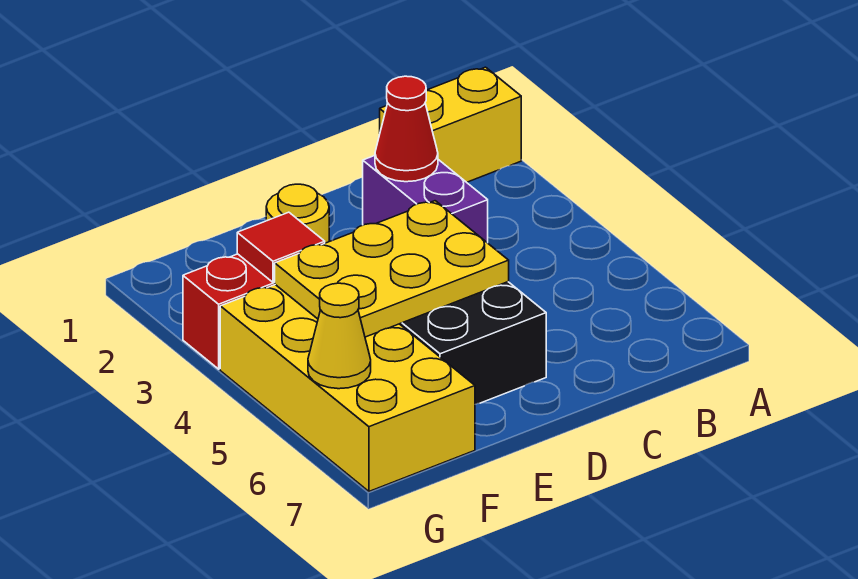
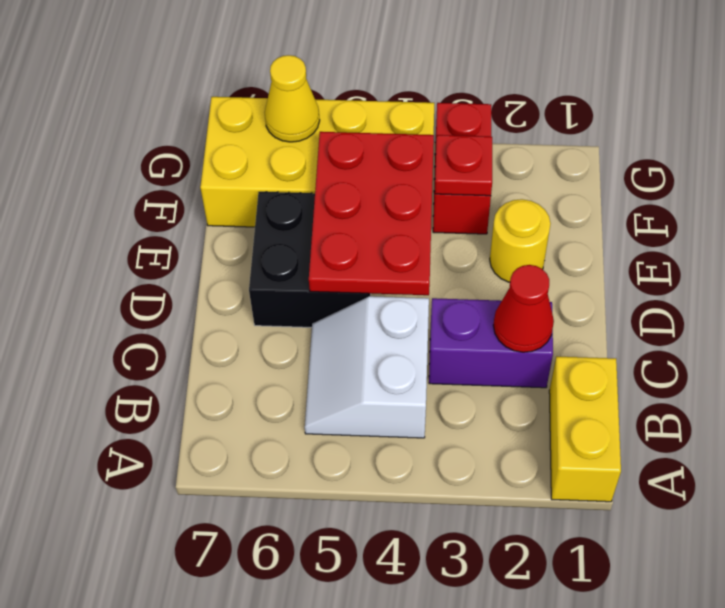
none -> white slope B4:C5 level 1 top 4
yellow plate D4:F5 level 2 -> red plate D4:F5 level 2
red tile F3 level 2 -> red plate F3 level 2

